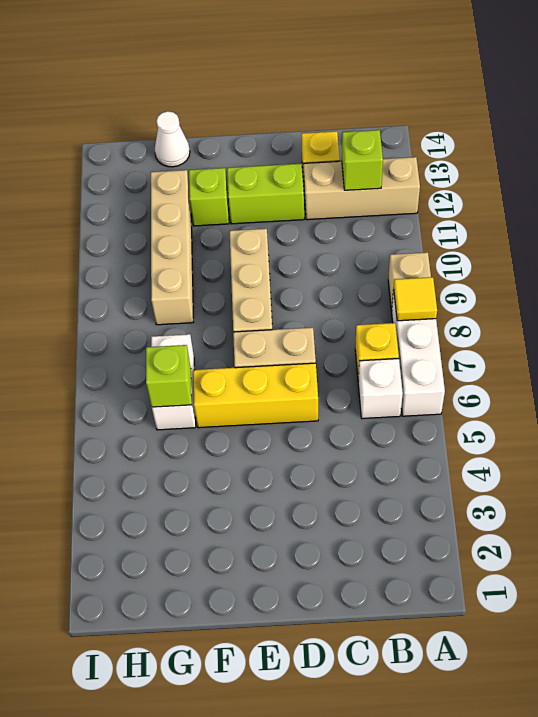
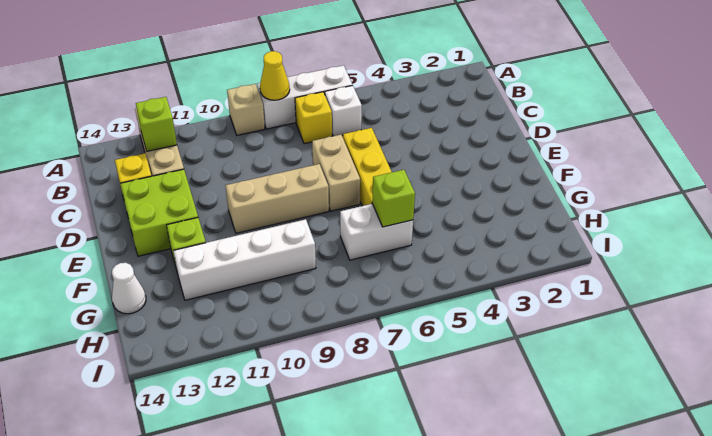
yellow tile A8 level 2 -> yellow cone A8 level 2
lime brick D12:E12 level 1 -> lime brick D12:E13 level 1
tan brick G9:G12 level 1 -> white brick G9:G12 level 1

